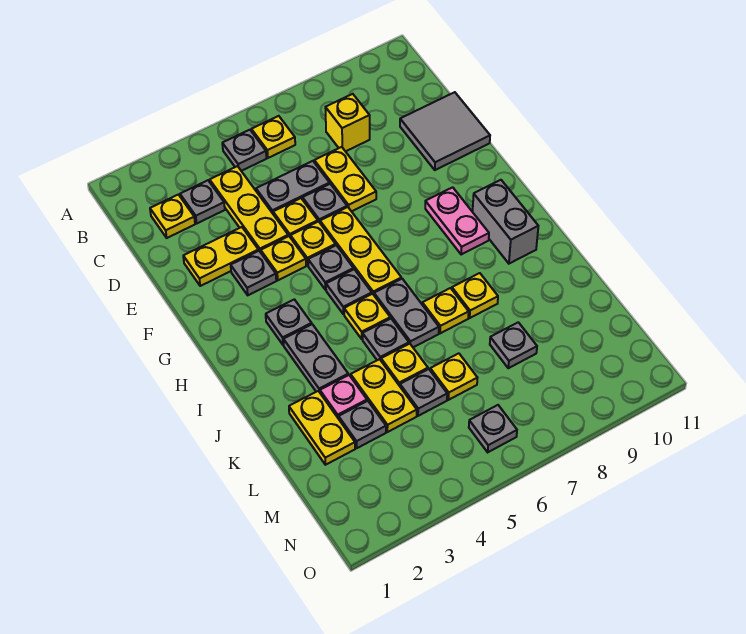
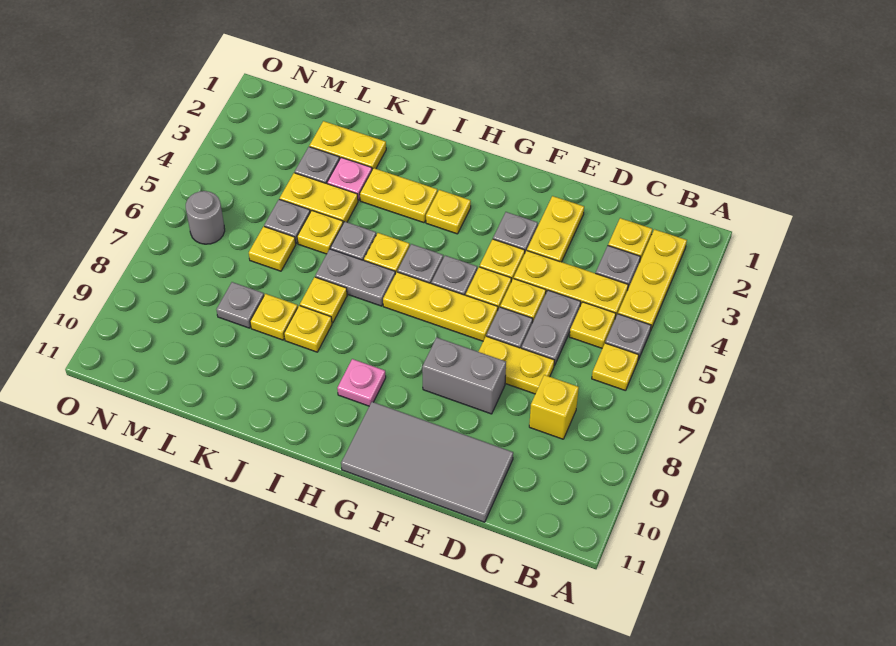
none -> yellow plate B2:B4 level 1
none -> yellow plate C5 level 1
grey tile D10:E11 level 1 -> grey tile D10:G11 level 1
pink plate G9:H9 level 1 -> pink plate H9 level 1
grey plate H3 level 1 -> yellow plate H3 level 1
grey brick H10:I10 level 1 -> grey brick E8:F8 level 1
grey plate I3:J3 level 1 -> yellow plate I3:J3 level 1
none -> yellow plate K8 level 1
grey plate N6 level 1 -> grey round brick N6 level 1

